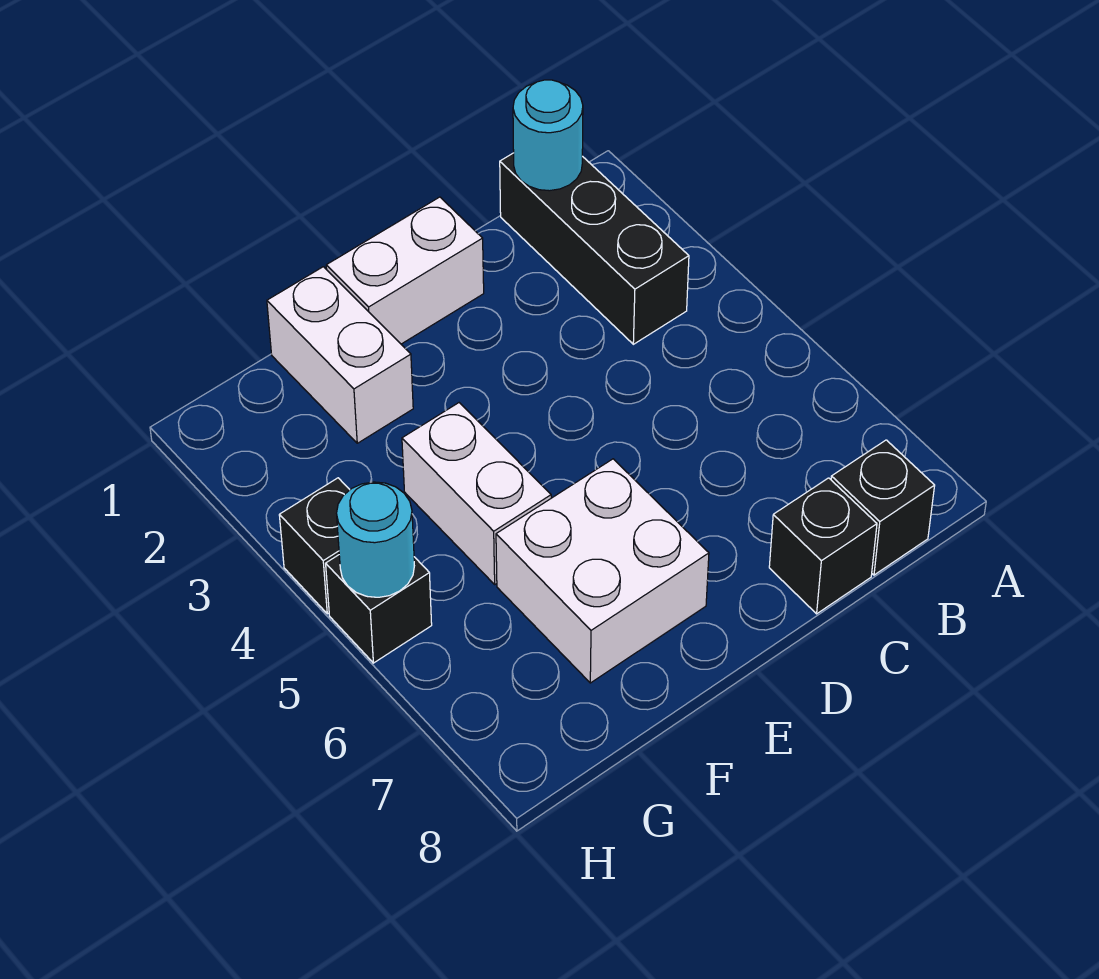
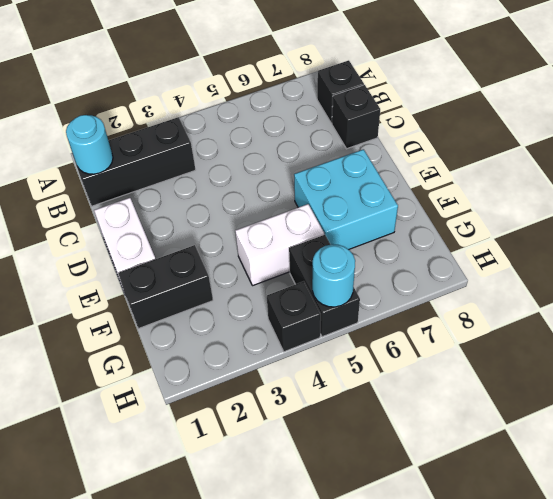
white brick E6:F7 level 1 -> cyan brick E6:F7 level 1
white brick F1:F2 level 1 -> black brick F1:F2 level 1
black brick H5 level 1 -> black brick G5:H5 level 1

